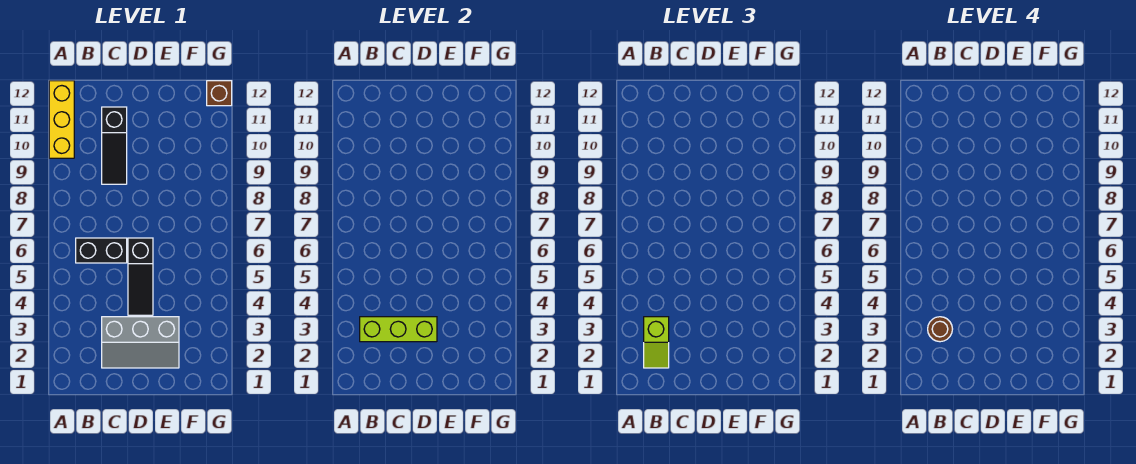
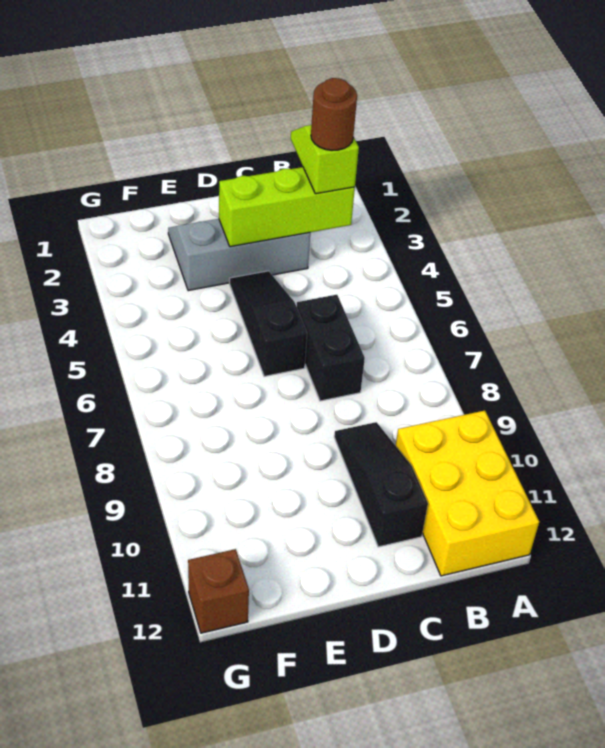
yellow brick A10:A12 level 1 -> yellow brick A10:B12 level 1
black brick B6:C6 level 1 -> black brick C6:C7 level 1

